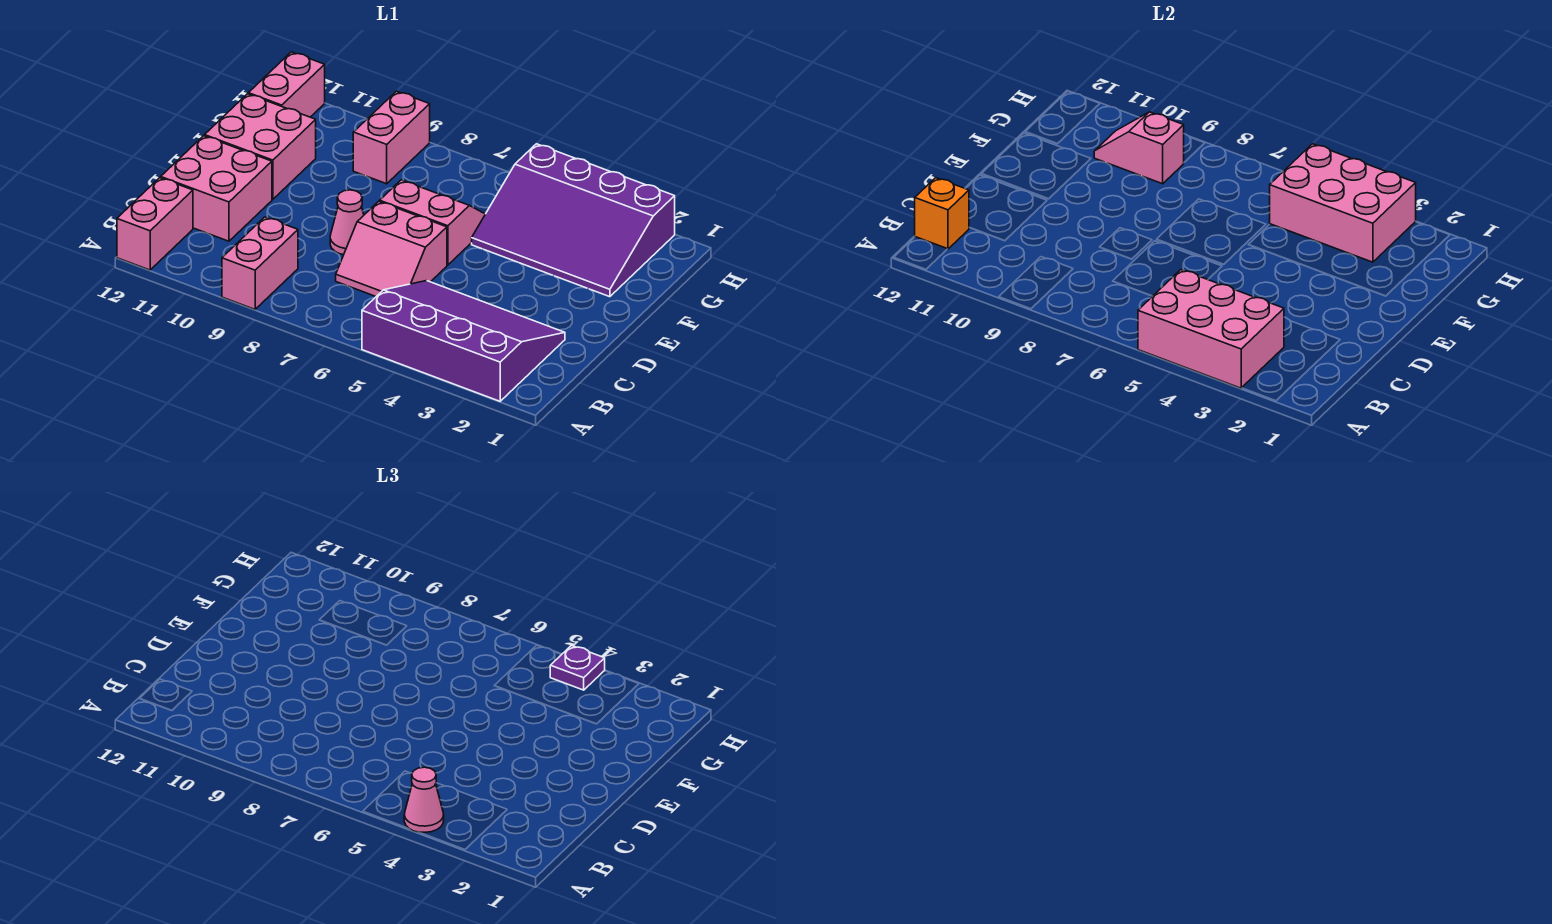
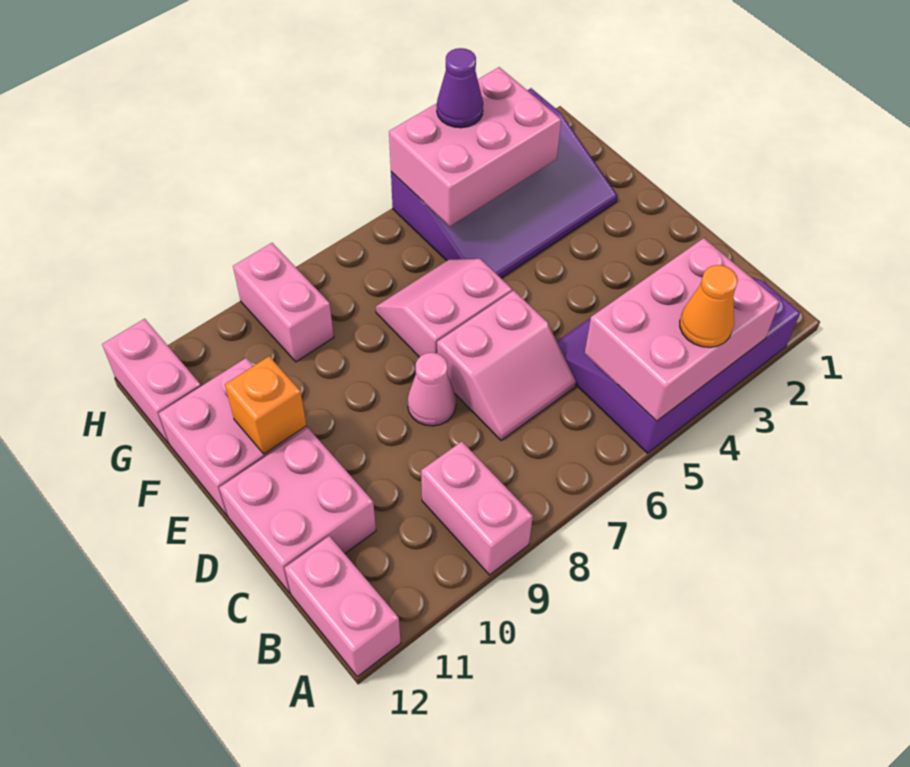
pink cone A4 level 3 -> orange cone A4 level 3
orange brick B12 level 2 -> orange brick E11 level 2
pink slope G9:G10 level 2 top 9 -> none
purple plate H4 level 3 -> purple cone H4 level 3

